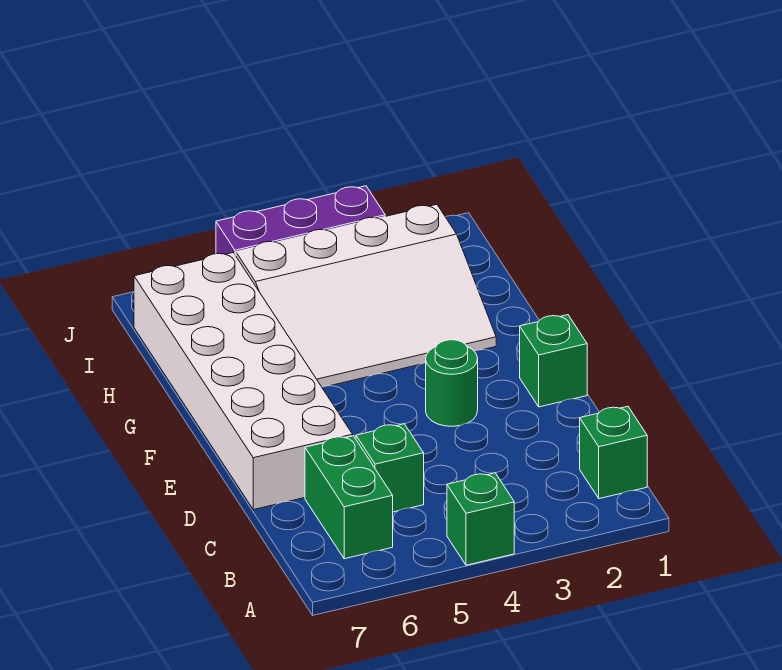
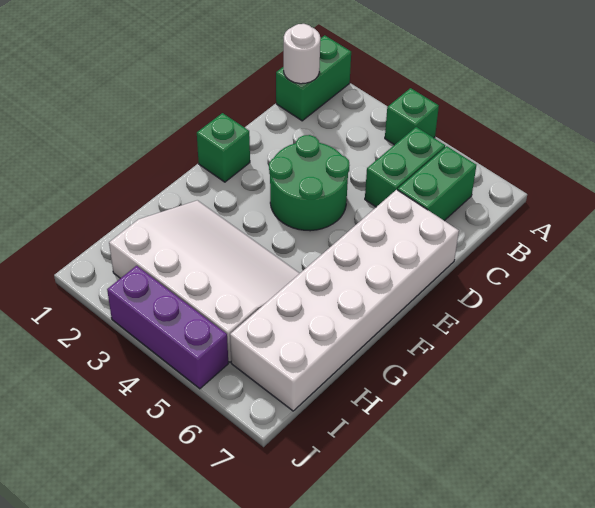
green brick B1 level 1 -> green brick A1:B1 level 1
none -> white round brick B1 level 2
green brick C5 level 1 -> green brick B5:C5 level 1
green round brick E3 level 1 -> green round brick D3:E4 level 1

